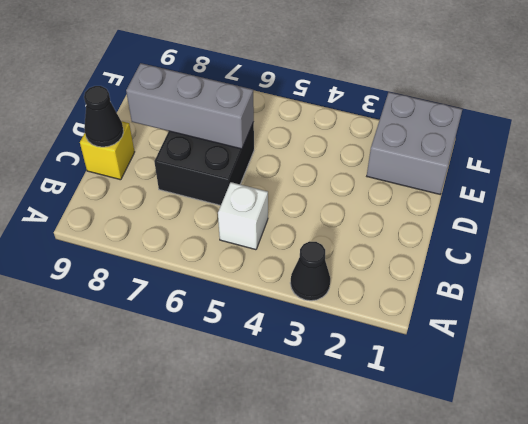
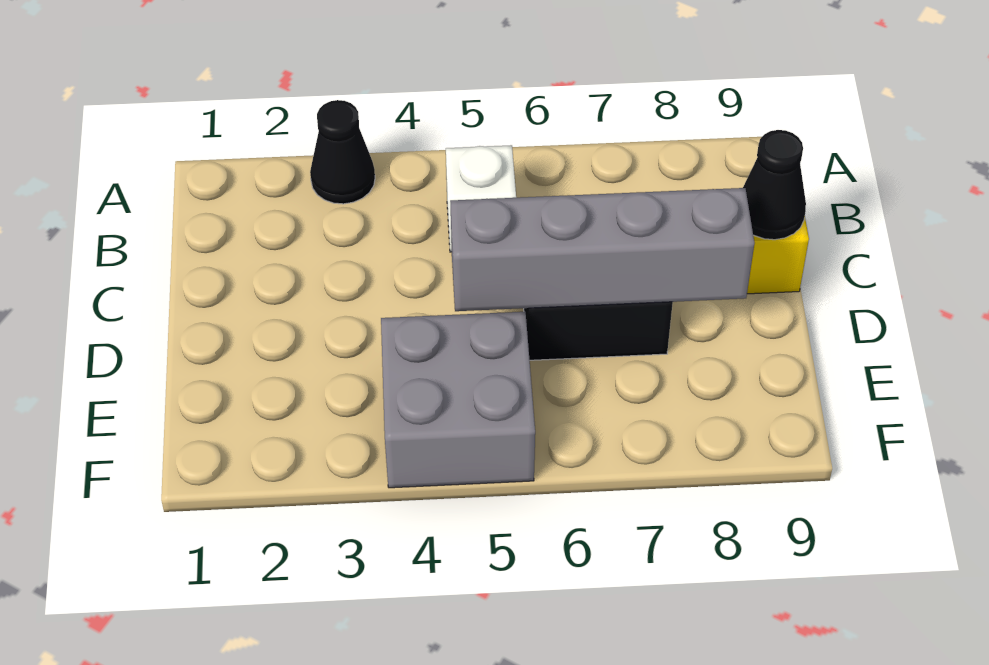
grey brick D6:D8 level 2 -> grey brick D5:D8 level 2
grey brick E1:F2 level 1 -> grey brick E4:F5 level 1

